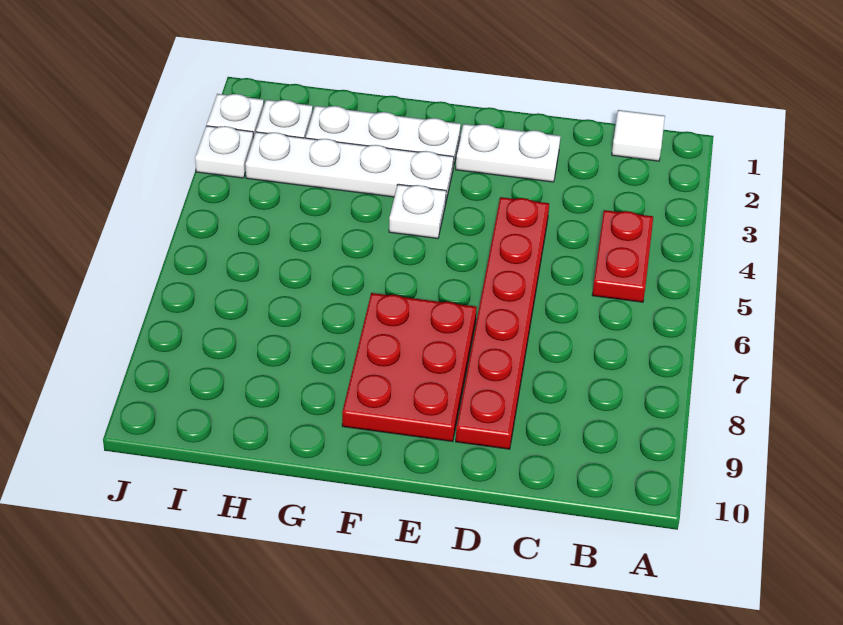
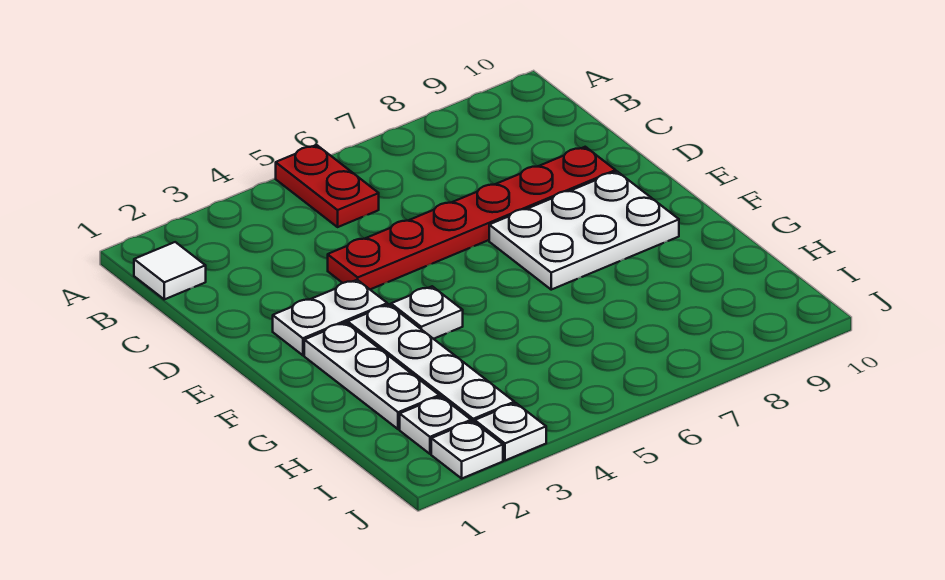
red plate B4:B5 level 1 -> red plate A5:B5 level 1
white plate D2:E2 level 1 -> white plate E2:E3 level 1
red plate E7:F9 level 1 -> white plate E7:F9 level 1

